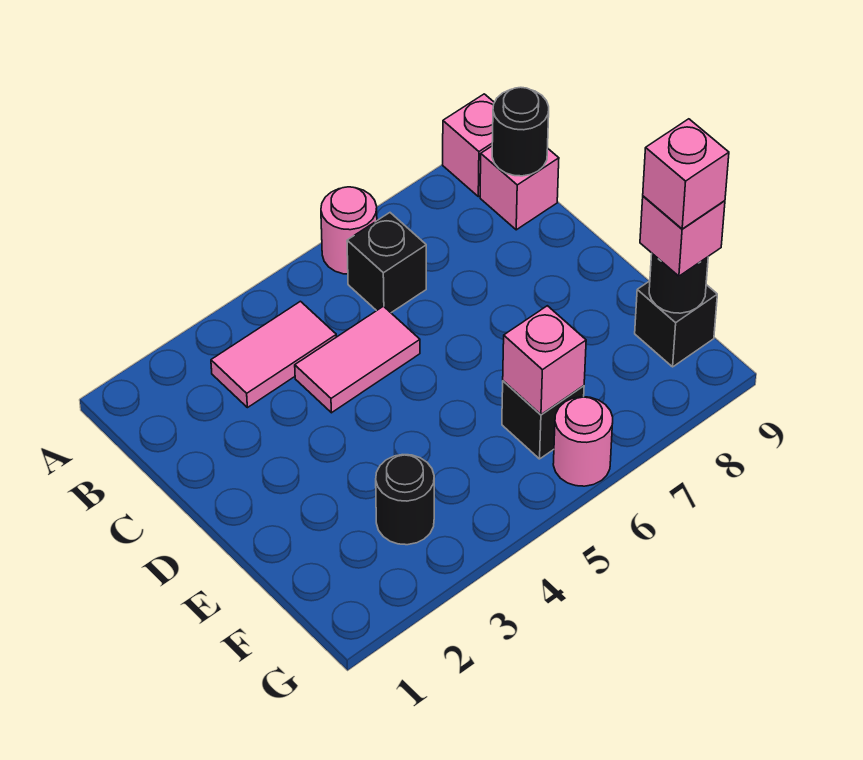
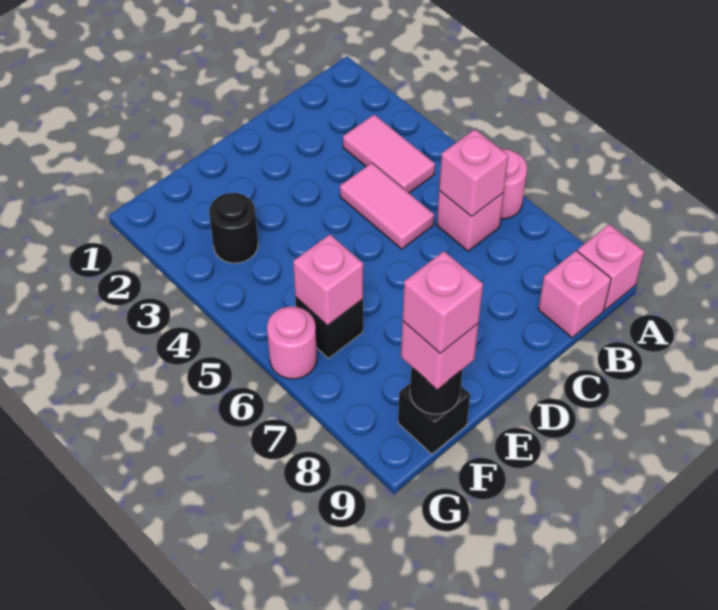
black brick B6 level 1 -> pink brick B6 level 1
none -> pink brick B6 level 2
black round brick B9 level 2 -> none

